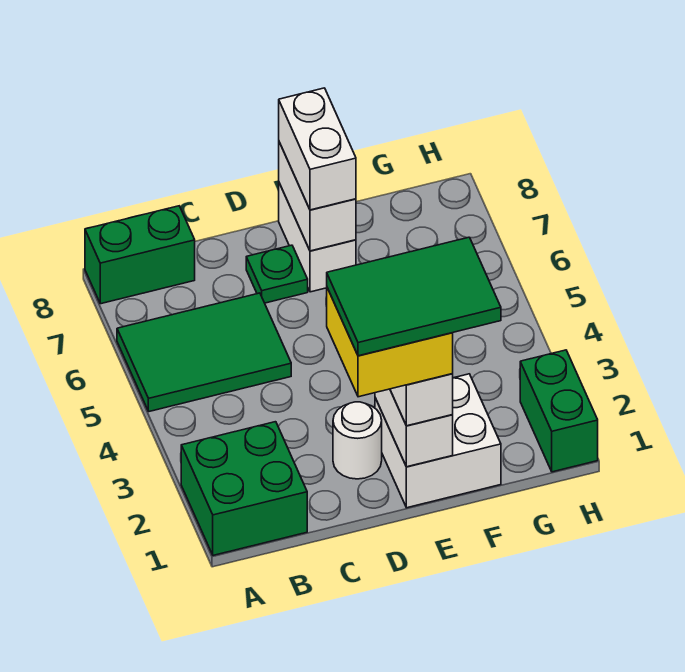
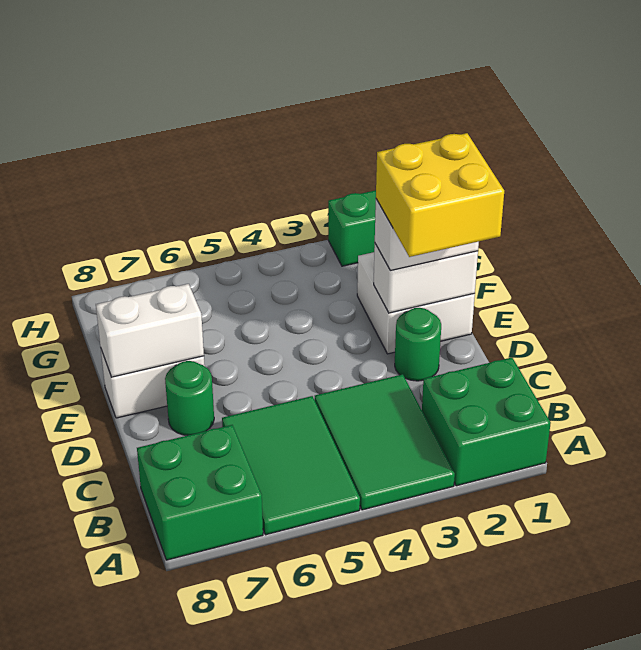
green brick A8:B8 level 1 -> green brick A7:B8 level 1
green tile D1:F2 level 5 -> green tile A3:C4 level 1
white round brick D2 level 1 -> green round brick D2 level 1
green plate D7 level 1 -> green round brick D7 level 1
white brick E7:E8 level 3 -> none

